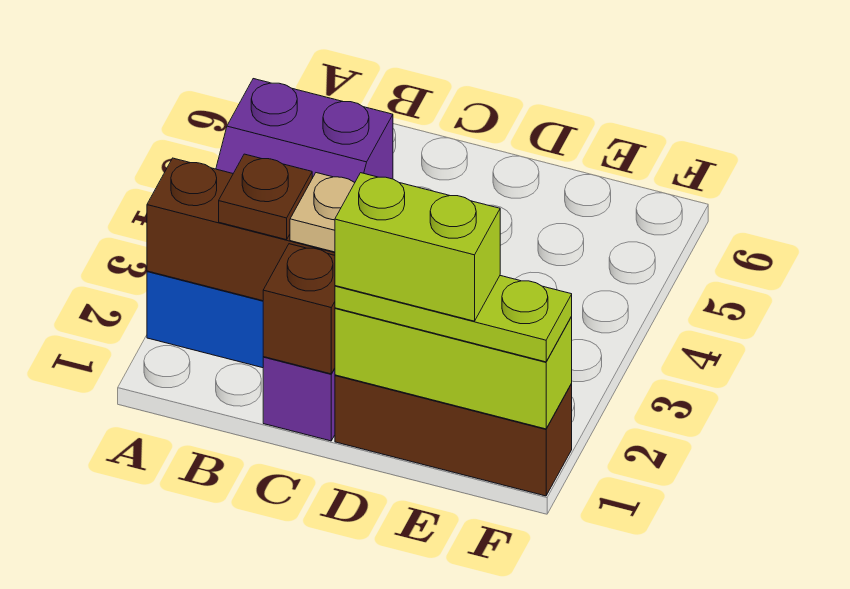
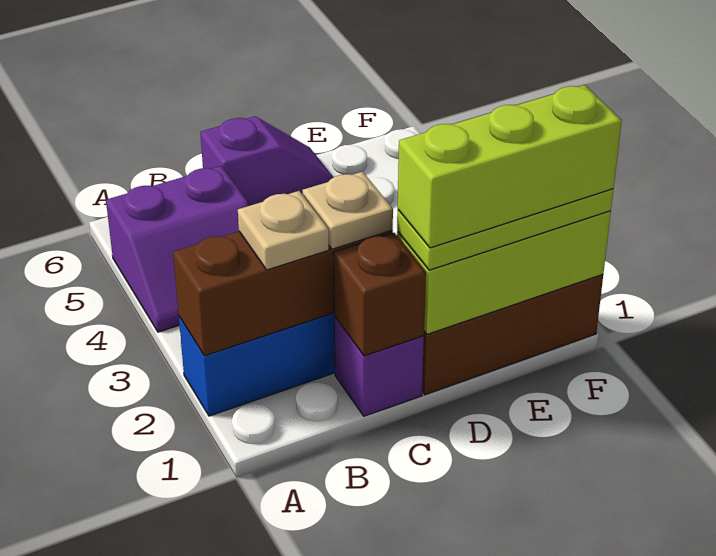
brown plate B2 level 3 -> tan plate B2 level 3
none -> purple slope C6:D6 level 1 top C
lime brick D1:E1 level 4 -> lime brick D1:F1 level 4

